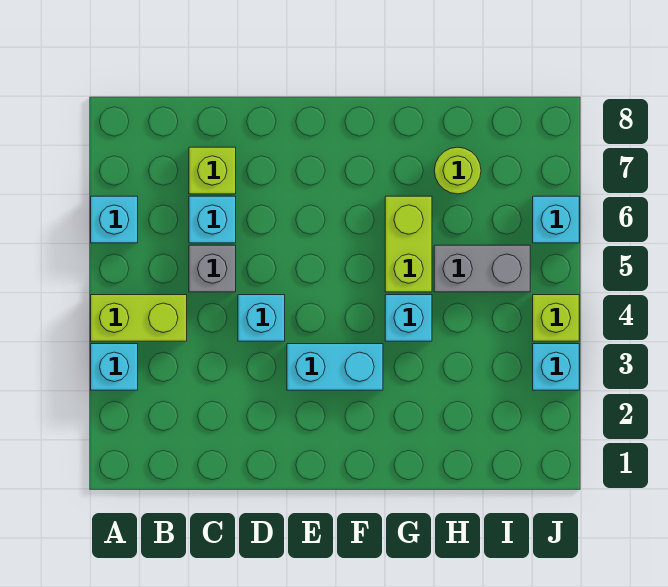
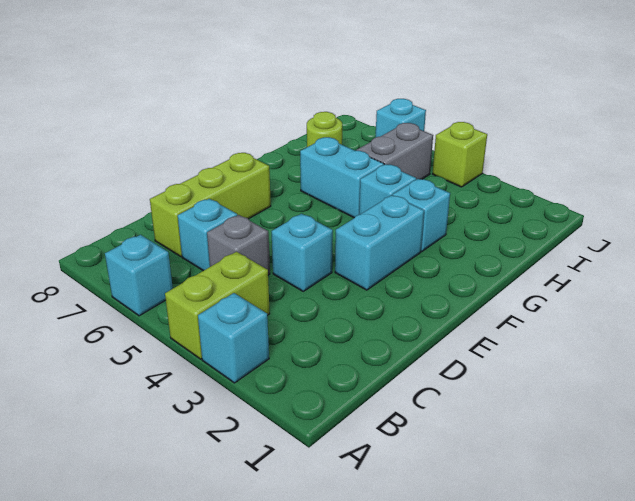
lime brick C7 level 1 -> lime brick C7:E7 level 1
lime brick G5:G6 level 1 -> cyan brick G5:G6 level 1
cyan brick J3 level 1 -> cyan brick G3 level 1

